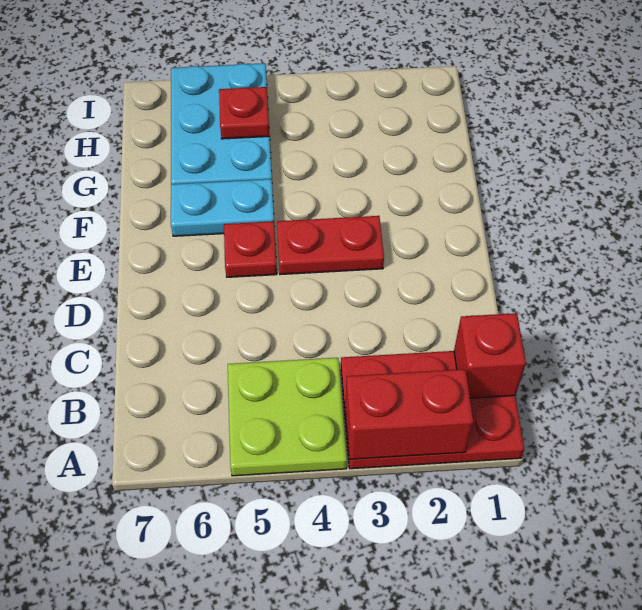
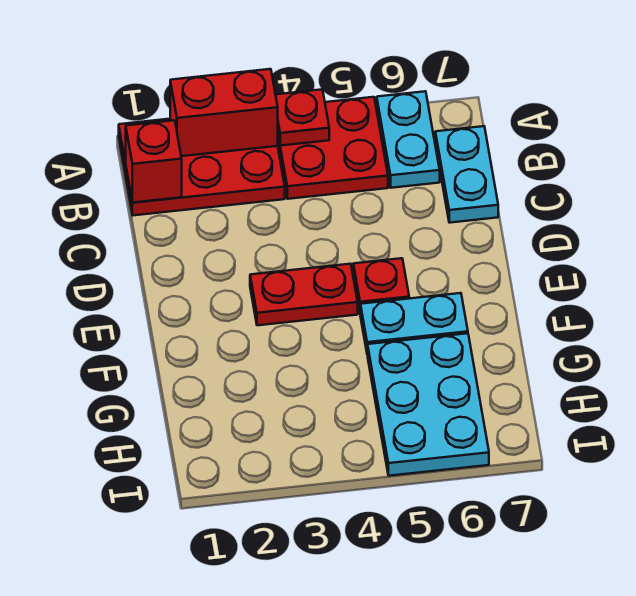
lime plate A4:B5 level 1 -> red plate A4:B5 level 1
none -> cyan plate A6:B6 level 1
none -> cyan plate B7:C7 level 1
red plate H5 level 2 -> red plate A4 level 2

